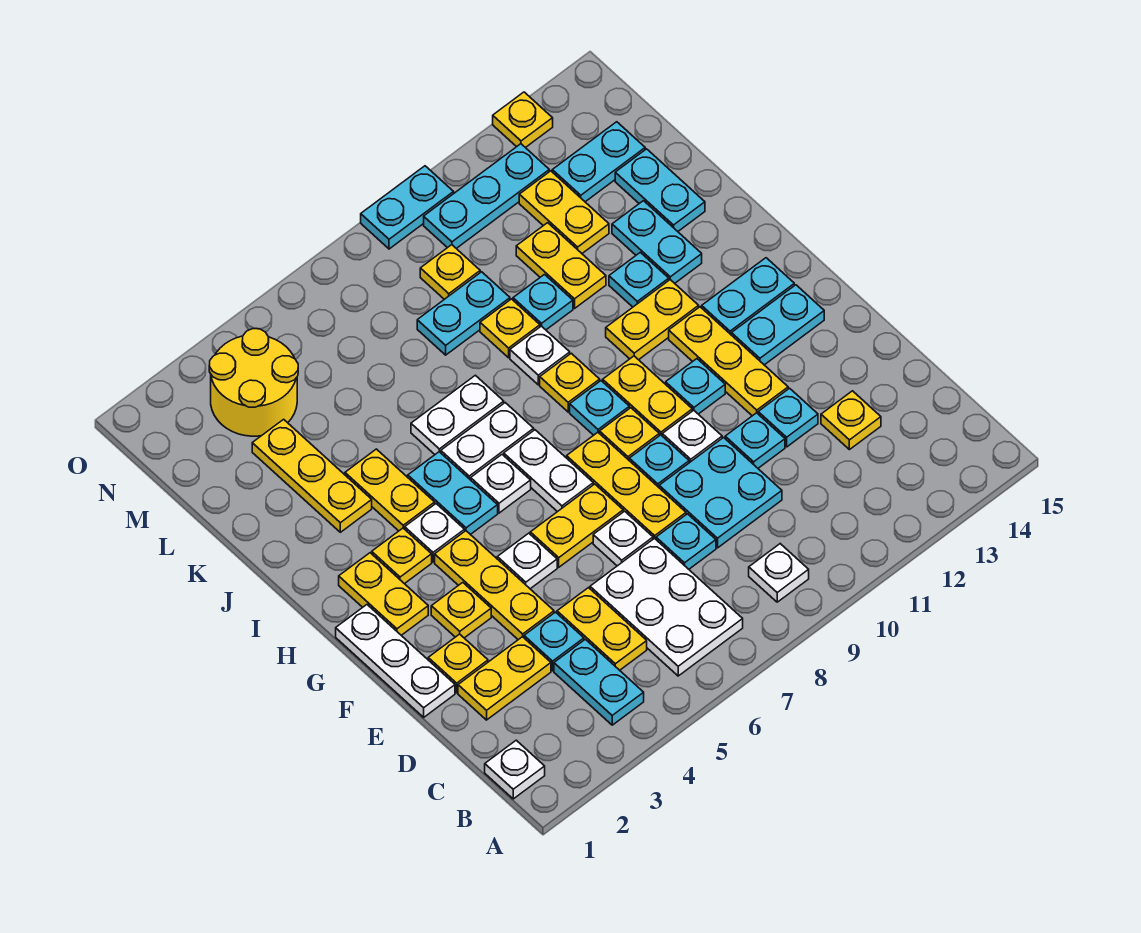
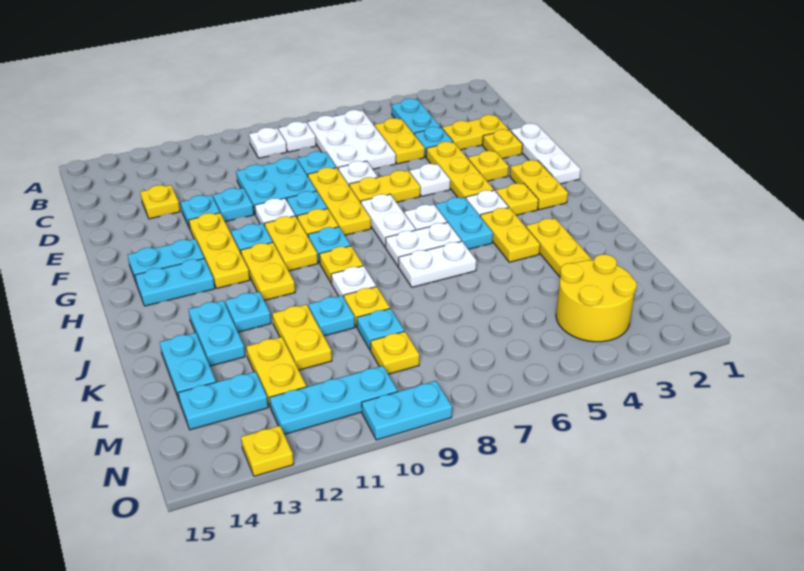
white plate B1 level 1 -> white plate B8 level 1
yellow plate I11:I12 level 1 -> yellow plate H11:I11 level 1
cyan plate L8:L9 level 1 -> cyan plate L9 level 1

